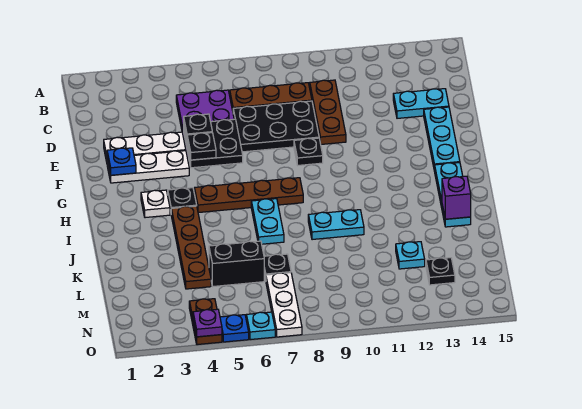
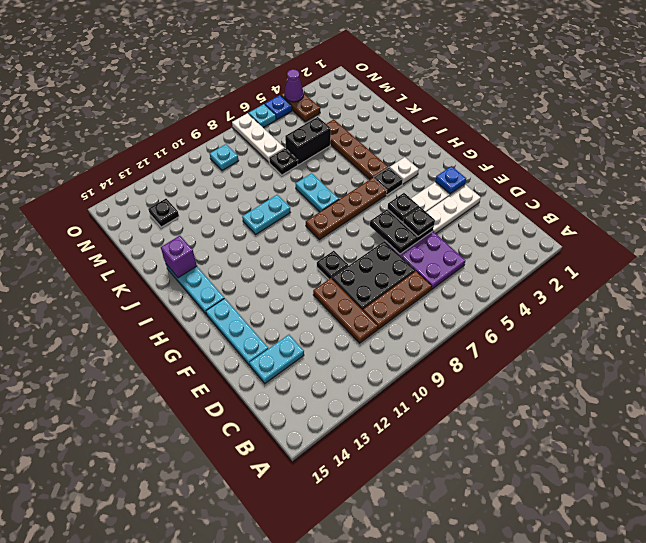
cyan plate L12 level 1 -> cyan plate N9 level 1
purple plate O4 level 2 -> purple cone O4 level 2

